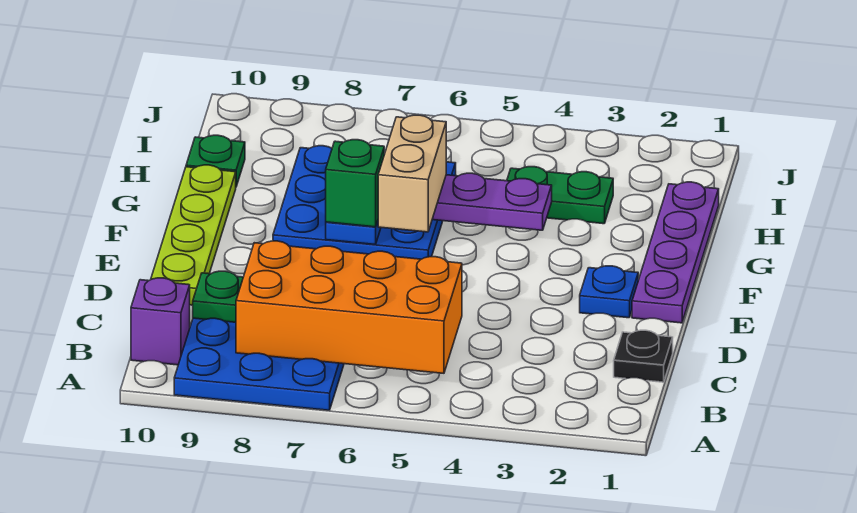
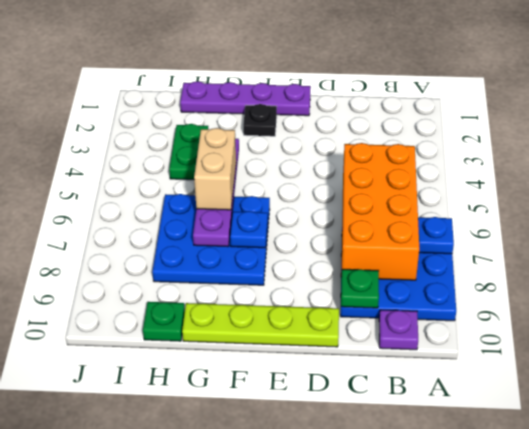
purple brick B10 level 1 -> purple plate B10 level 1
black plate C1 level 1 -> black plate F2 level 1
blue plate E2 level 1 -> blue plate A7 level 2
tan brick F6:G6 level 3 -> tan brick G5:G6 level 3
green brick F7 level 3 -> none

